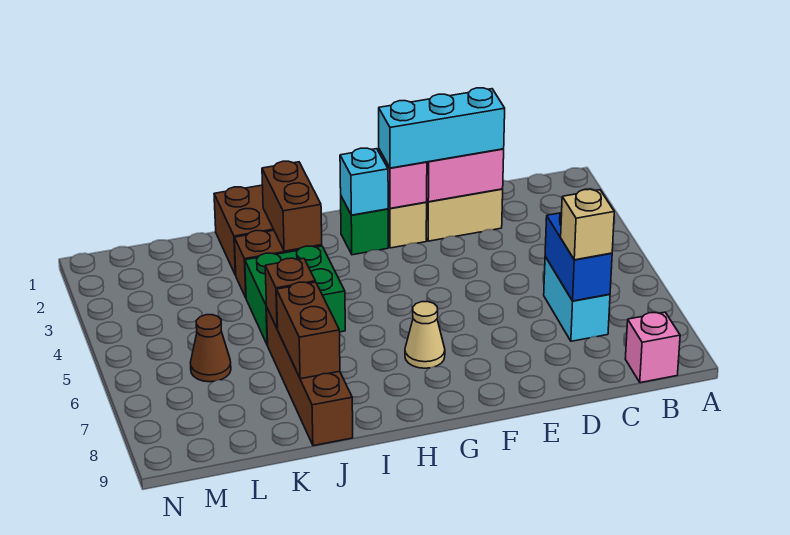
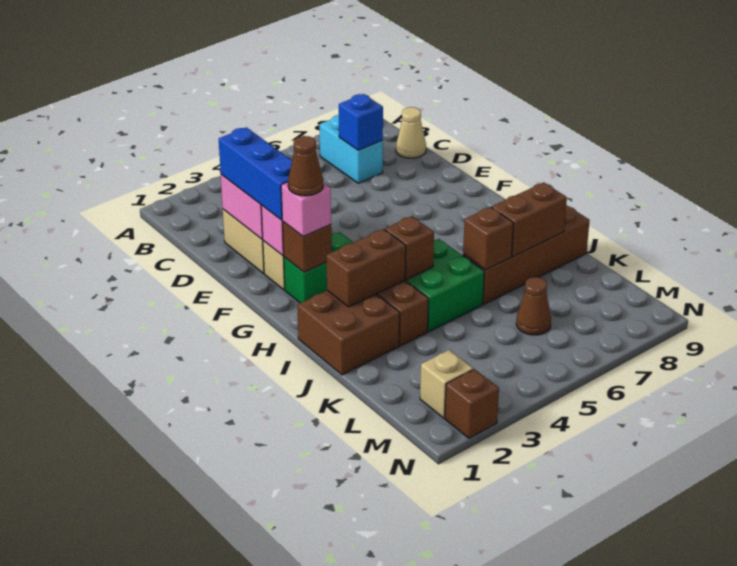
pink brick B9 level 1 -> pink brick G2 level 3
cyan brick C6:C7 level 1 -> cyan brick B7:C7 level 1
blue brick C6:C7 level 2 -> blue brick C7 level 2
tan brick C7 level 3 -> tan brick M2 level 1
cyan brick D2:F2 level 3 -> blue brick D2:F2 level 3
green brick G2 level 1 -> green brick G2:G3 level 1
cyan brick G2 level 2 -> brown brick G2 level 2
none -> brown cone G2 level 4
tan cone G7 level 1 -> tan cone C9 level 1
none -> brown brick I4 level 2
none -> brown brick N2 level 1

